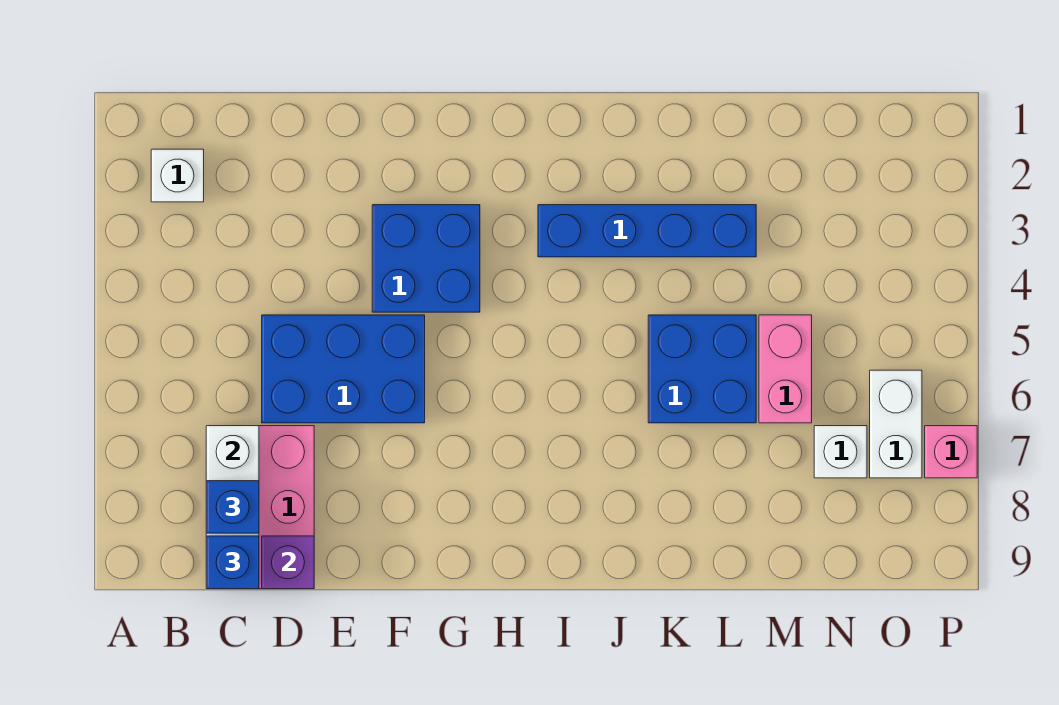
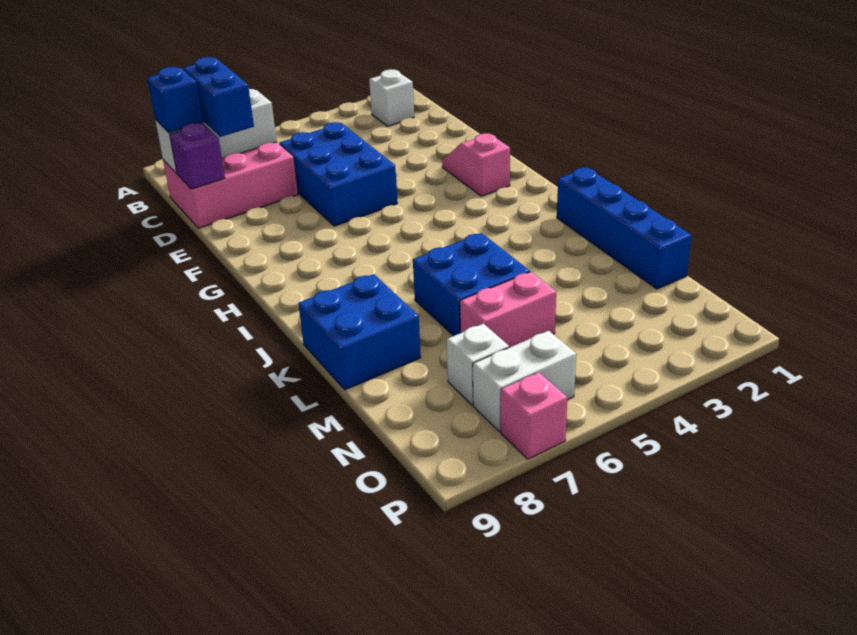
blue brick C8 level 3 -> blue brick C8:D8 level 3
none -> pink slope F2:G2 level 1 top G
blue brick F3:G4 level 1 -> blue brick K8:L9 level 1
blue brick I3:L3 level 1 -> blue brick J1:M1 level 1

